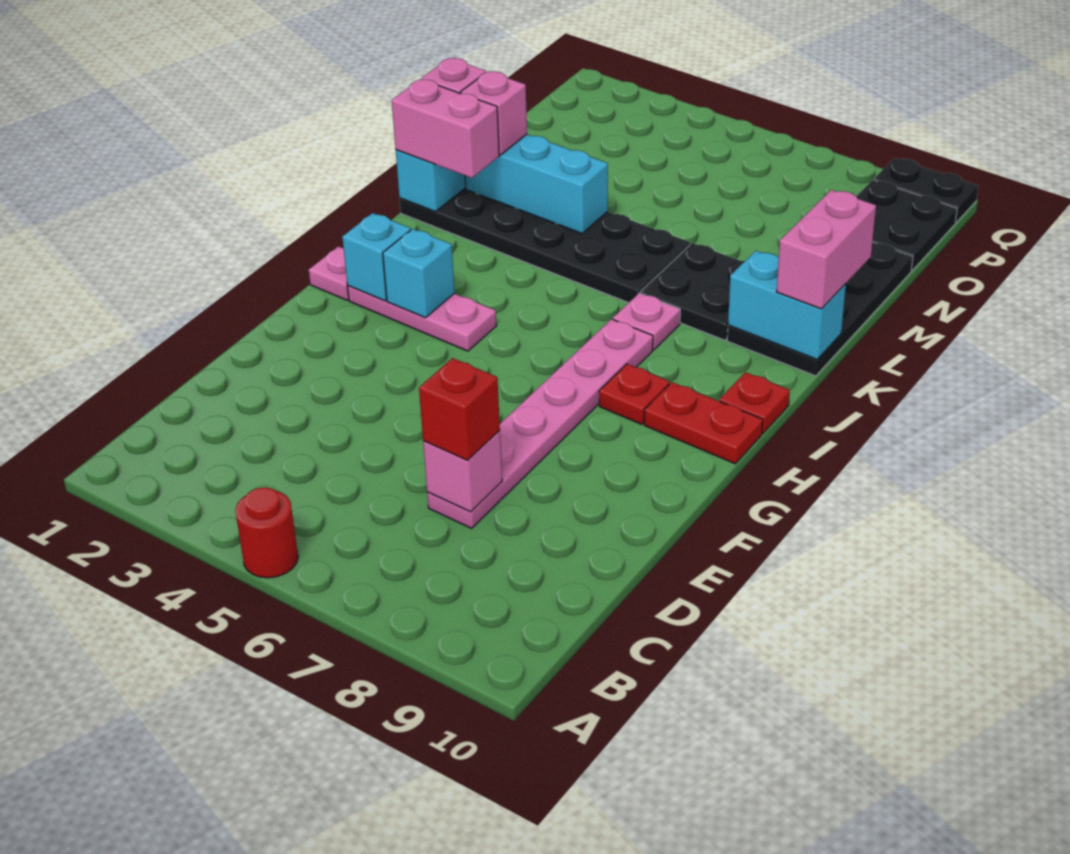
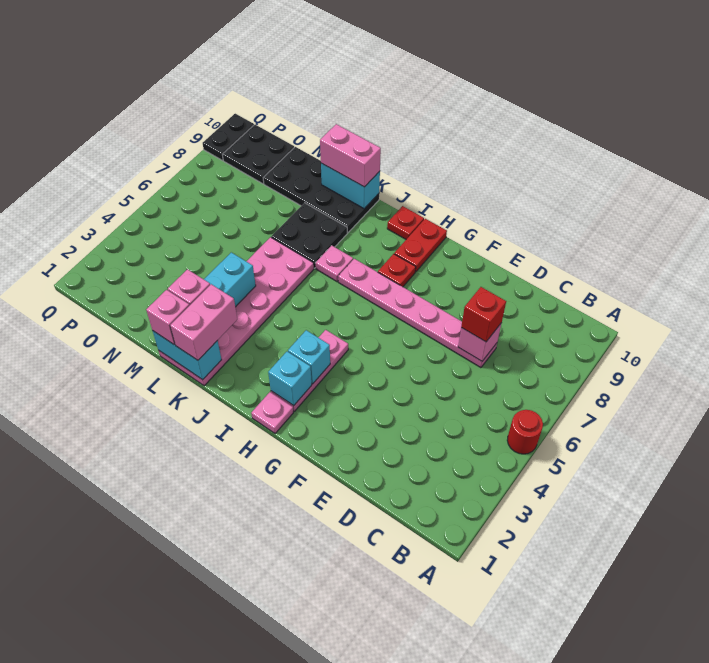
black plate K1:L6 level 1 -> pink plate K1:L6 level 1
cyan brick K9:K10 level 2 -> cyan brick K10:L10 level 2

